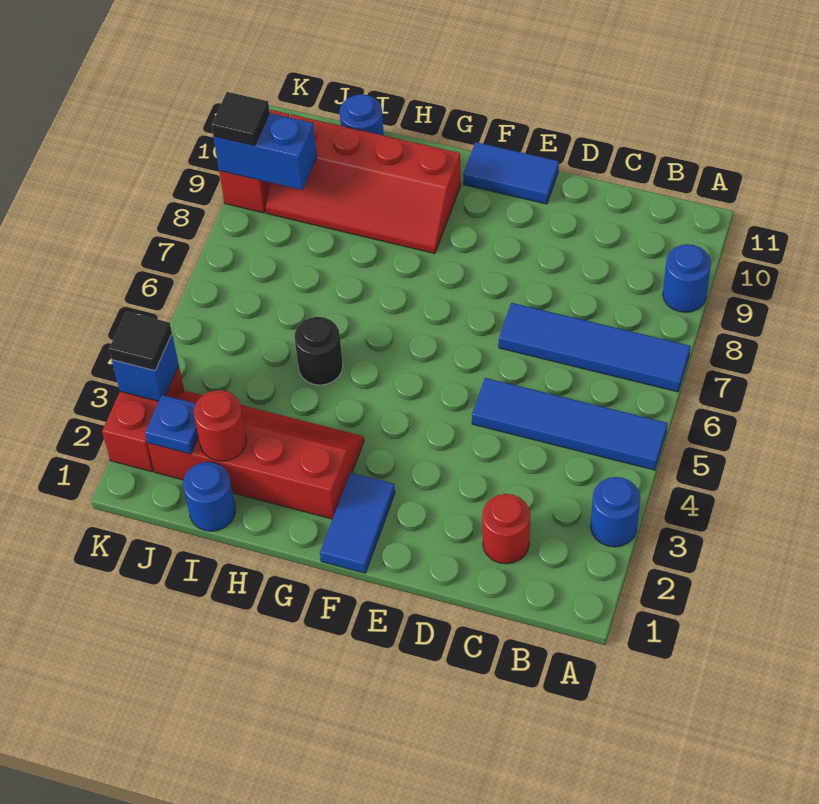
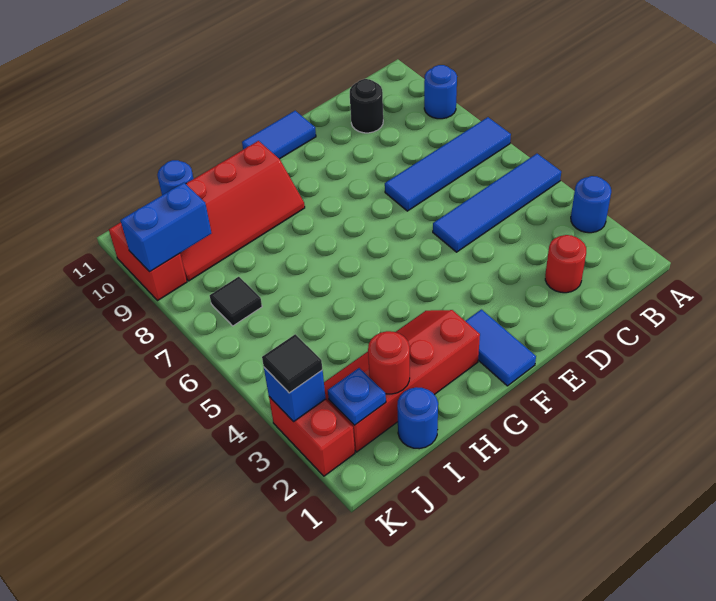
black round brick H5 level 1 -> black round brick C10 level 1
black tile K9 level 3 -> black tile J7 level 1

